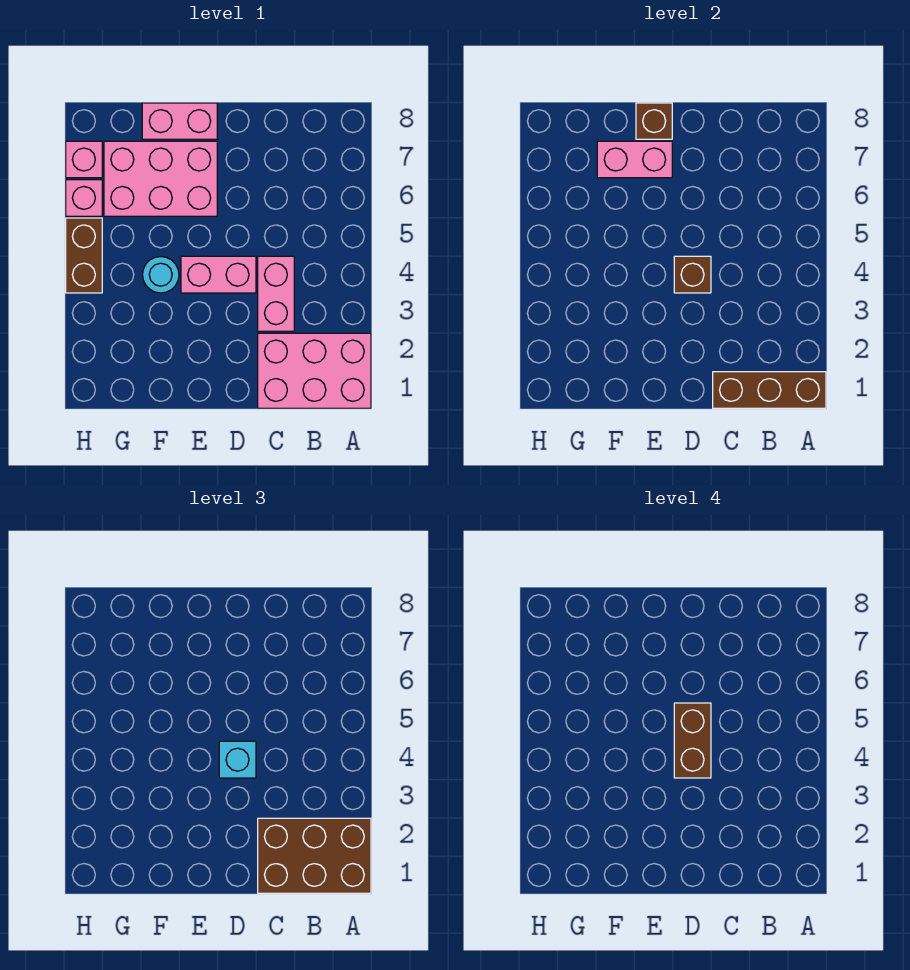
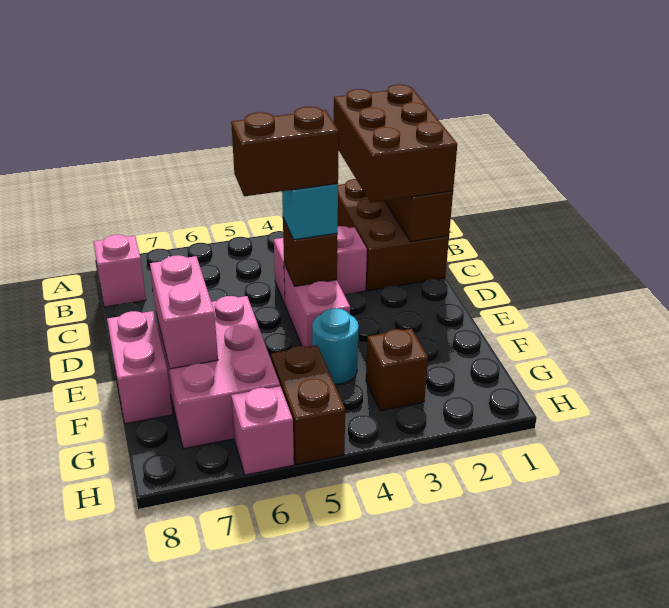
pink brick A1:C2 level 1 -> brown brick A1:C2 level 1
brown brick E8 level 2 -> brown brick G3 level 1
brown brick H4:H5 level 1 -> brown brick G5:H5 level 1
pink brick H7 level 1 -> pink brick B8 level 1

